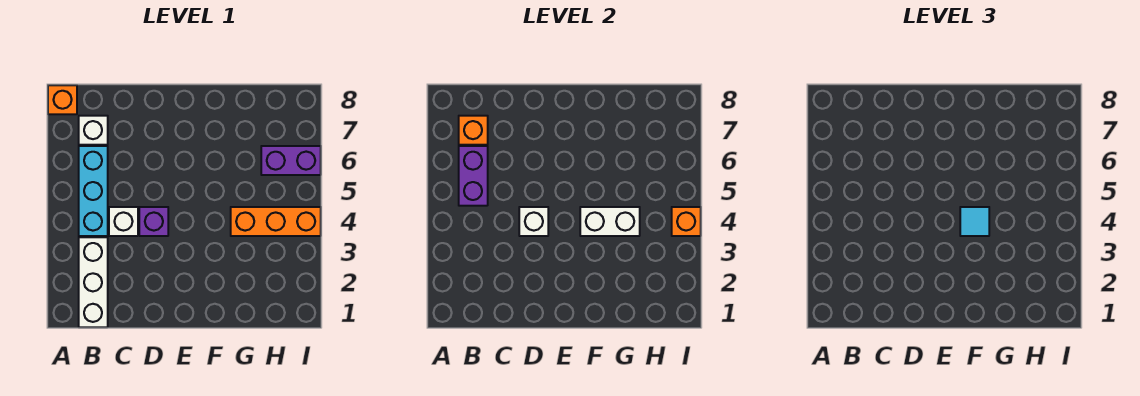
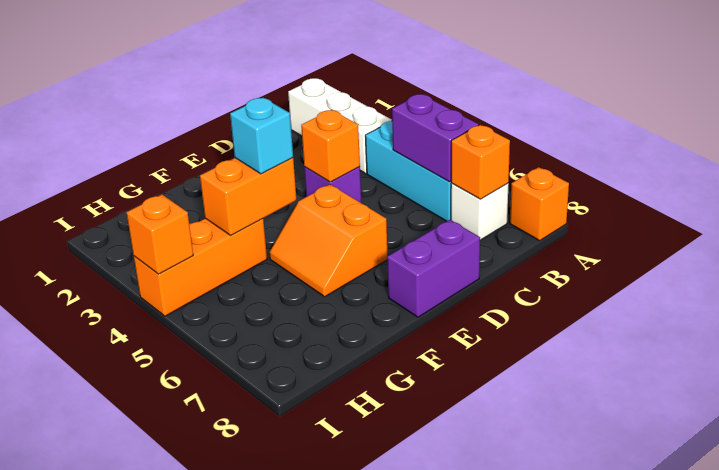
white brick C4 level 1 -> none
white brick D4 level 2 -> orange brick D4 level 2
none -> orange slope E5:F6 level 1 top E
white brick F4:G4 level 2 -> orange brick F4:G4 level 2
cyan tile F4 level 3 -> cyan brick F4 level 3
purple brick H6:I6 level 1 -> purple brick D8:E8 level 1

